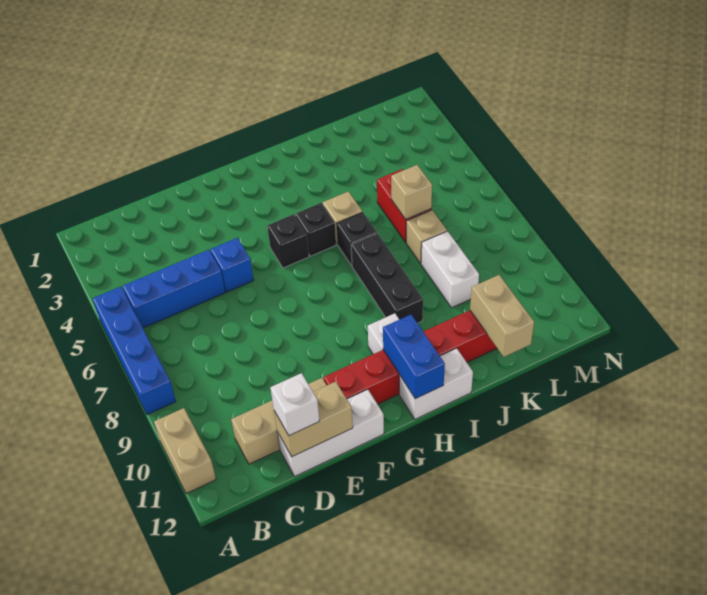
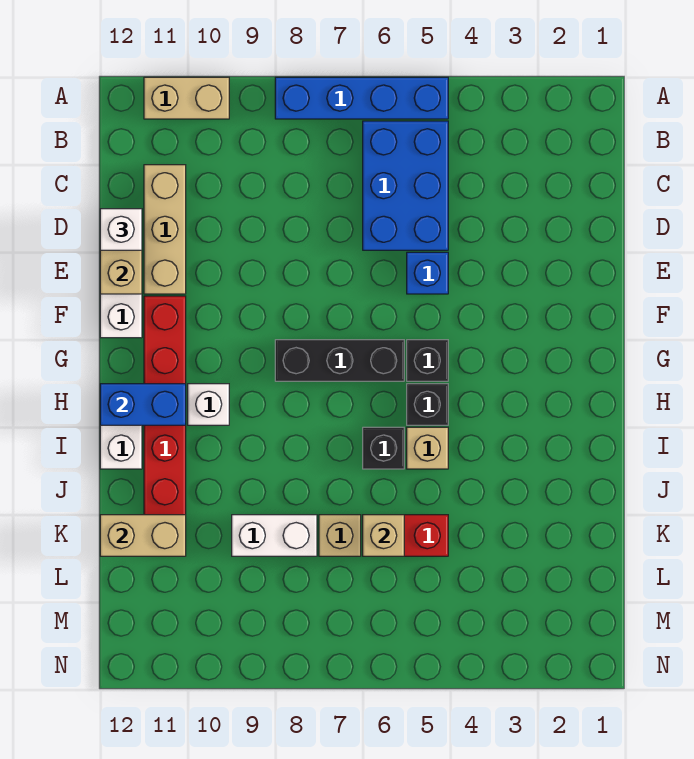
blue brick B5:D5 level 1 -> blue brick B5:D6 level 1
black brick I7:I9 level 1 -> black brick G6:G8 level 1

